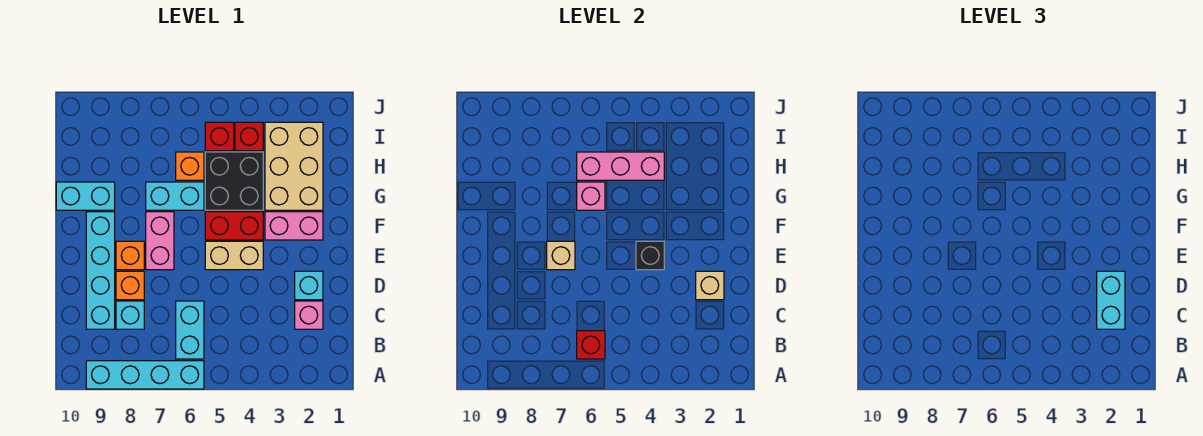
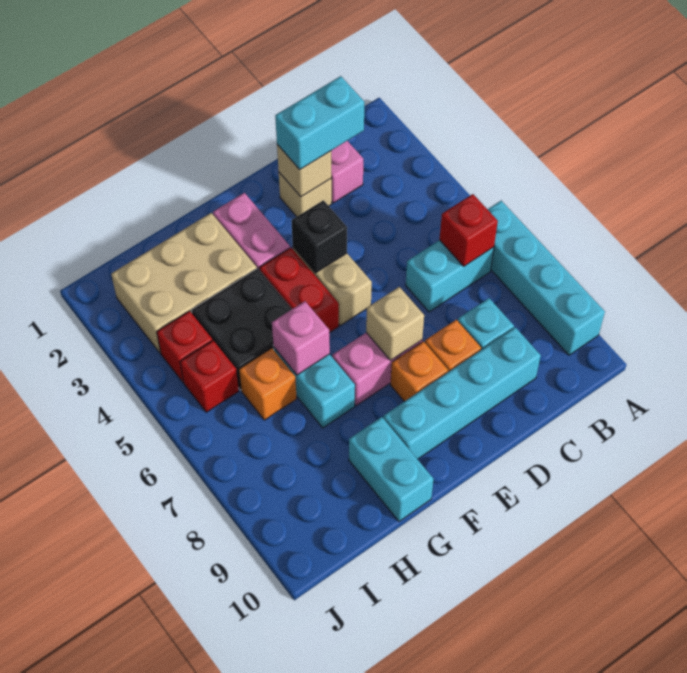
cyan brick D2 level 1 -> tan brick D2 level 1
pink brick H4:H6 level 2 -> none

